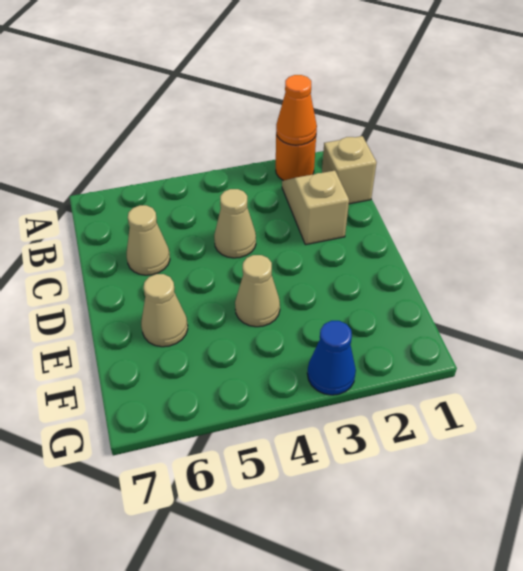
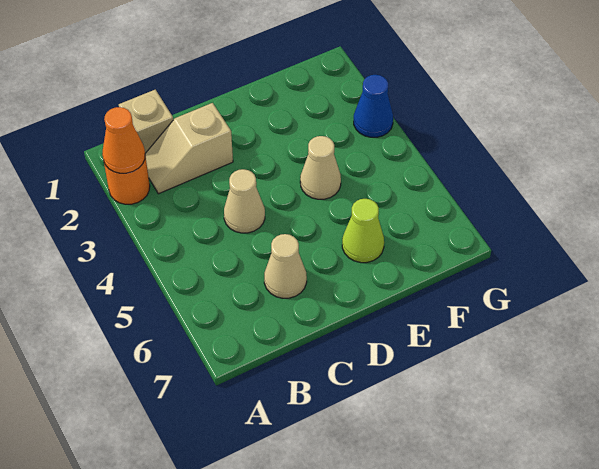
tan cone E6 level 1 -> lime cone E6 level 1

